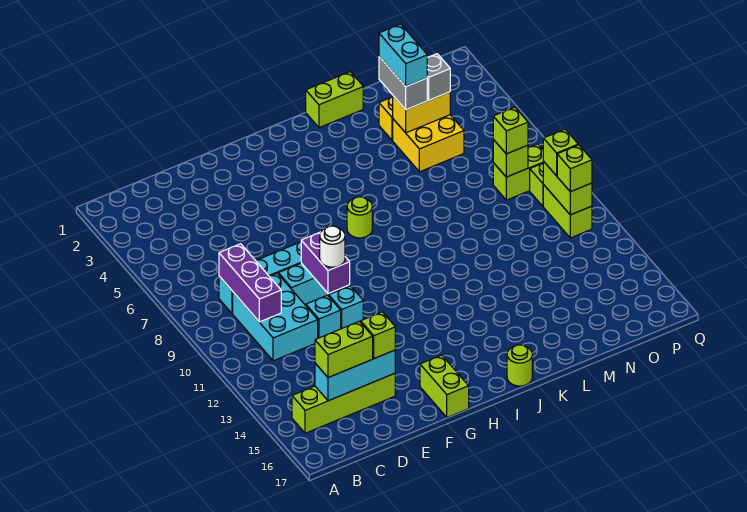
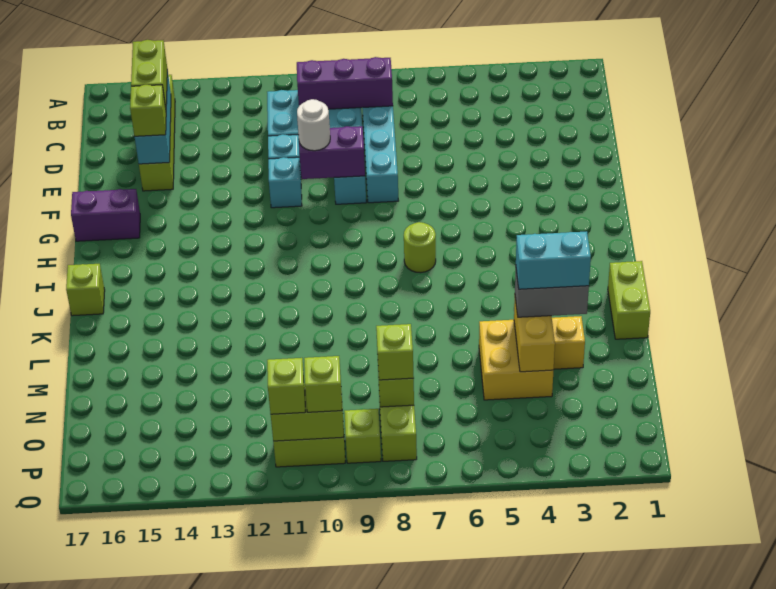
lime brick G16:G17 level 1 -> purple brick G16:G17 level 1
lime round brick J17 level 1 -> lime brick J17 level 1
grey brick N4 level 3 -> none

